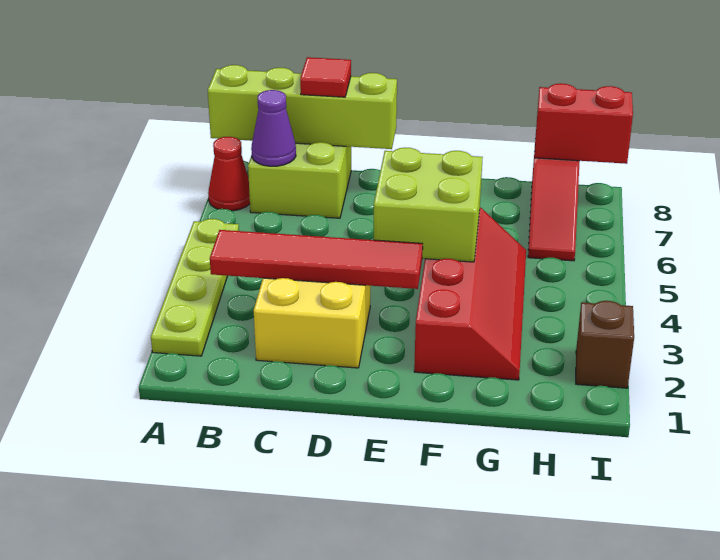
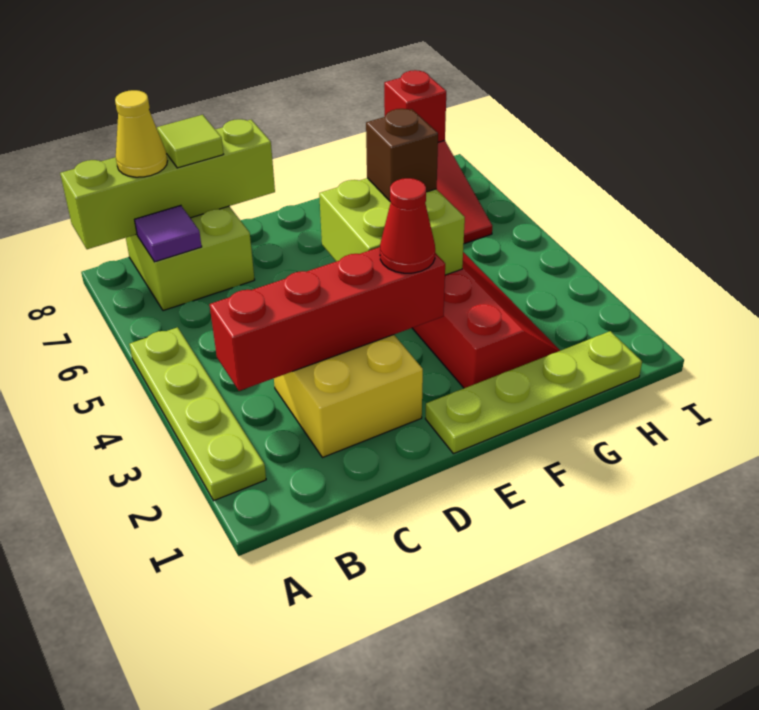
red cone A7 level 1 -> red cone E3 level 3
red tile B3:E3 level 2 -> red brick B3:E3 level 2
purple cone B7 level 2 -> purple tile B7 level 2
none -> yellow cone B8 level 3
red tile C8 level 3 -> lime tile C8 level 3
none -> lime plate E1:H1 level 1
red brick H8:I8 level 2 -> red brick H8 level 2
brown brick I2 level 1 -> brown brick F5 level 3

